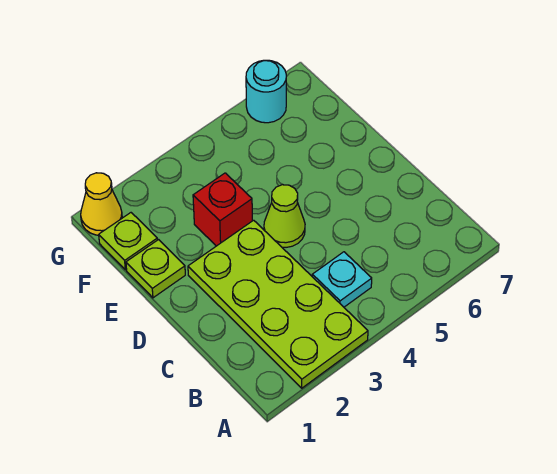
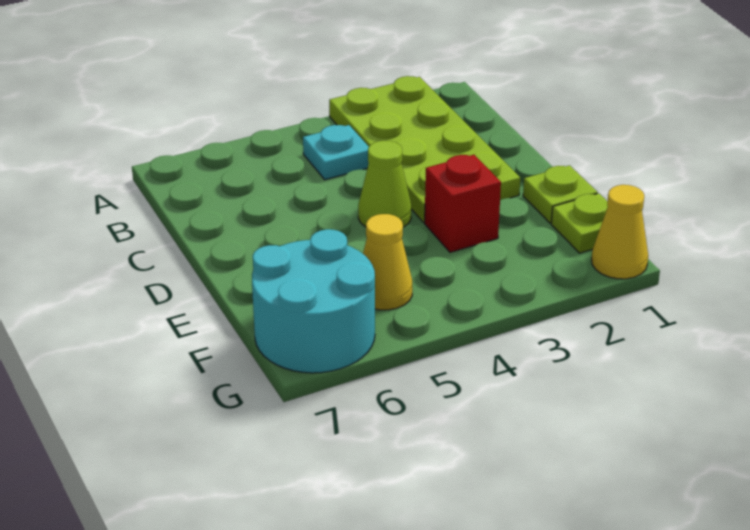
none -> yellow cone F5 level 1
cyan round brick G6 level 1 -> cyan round brick F6:G7 level 1

